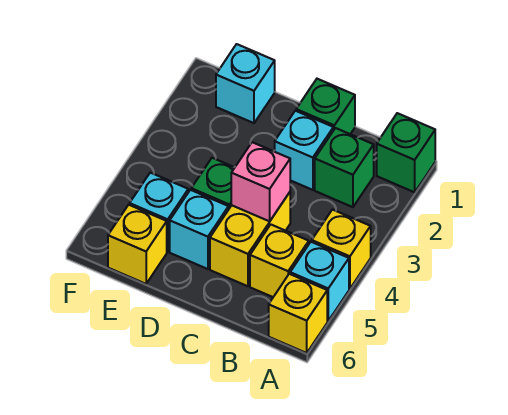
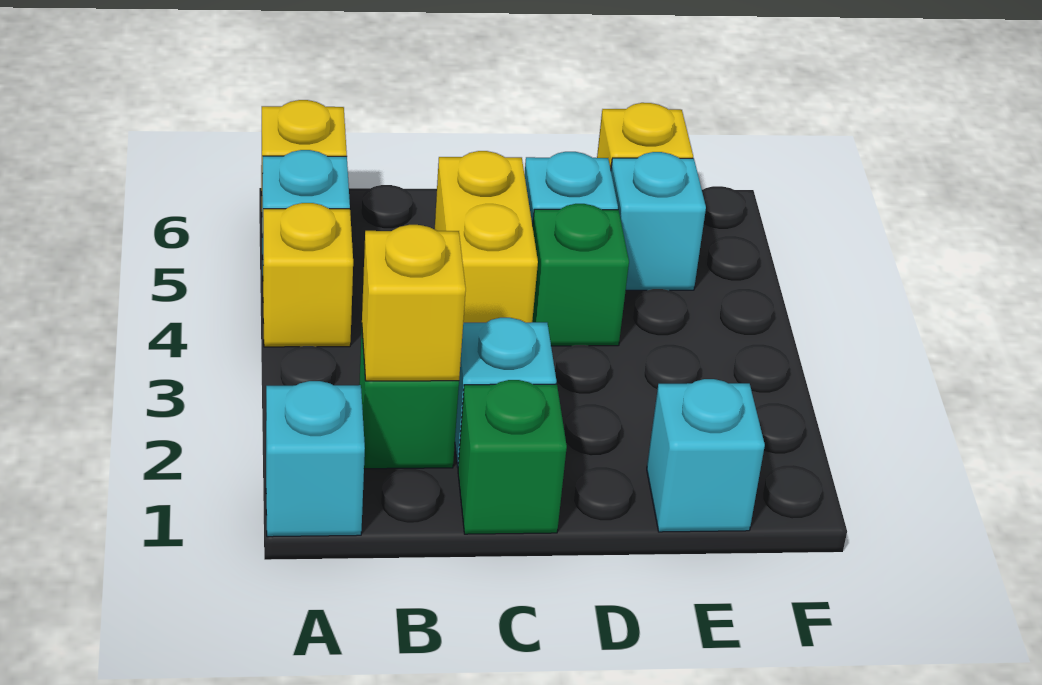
green brick A1 level 1 -> cyan brick A1 level 1
yellow brick B5 level 1 -> yellow brick B2 level 2
pink brick C4 level 2 -> none

